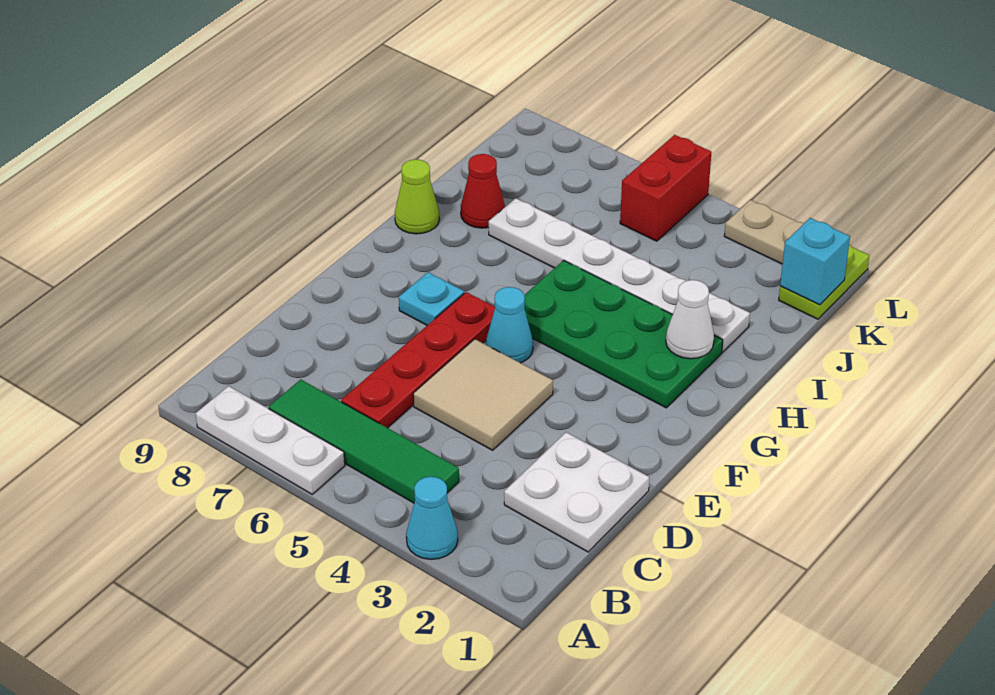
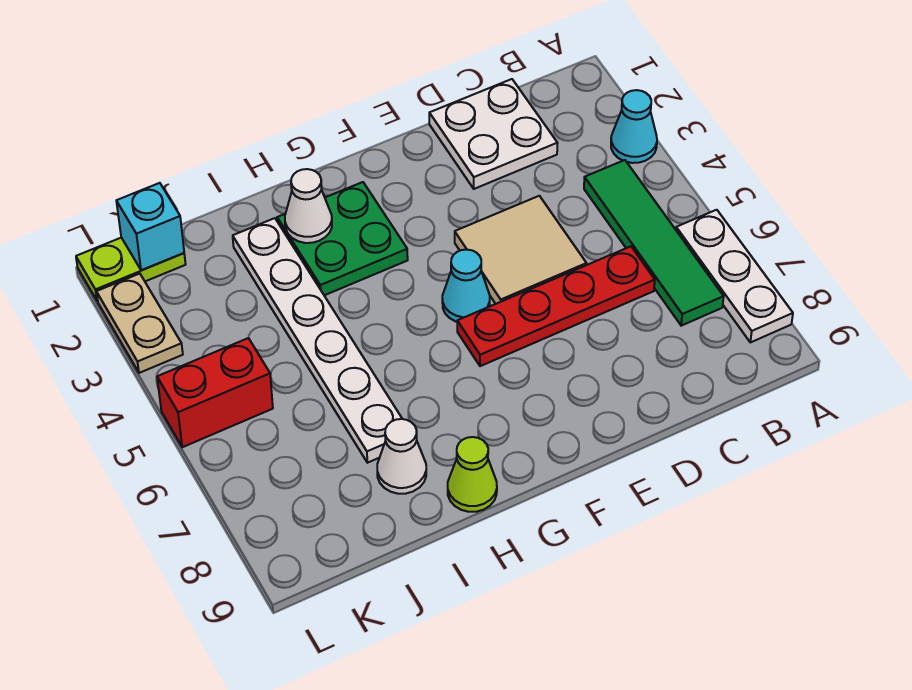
cyan plate F7 level 1 -> none
green plate G2:H5 level 1 -> green plate G2:H3 level 1
red cone I8 level 1 -> white cone I8 level 1

